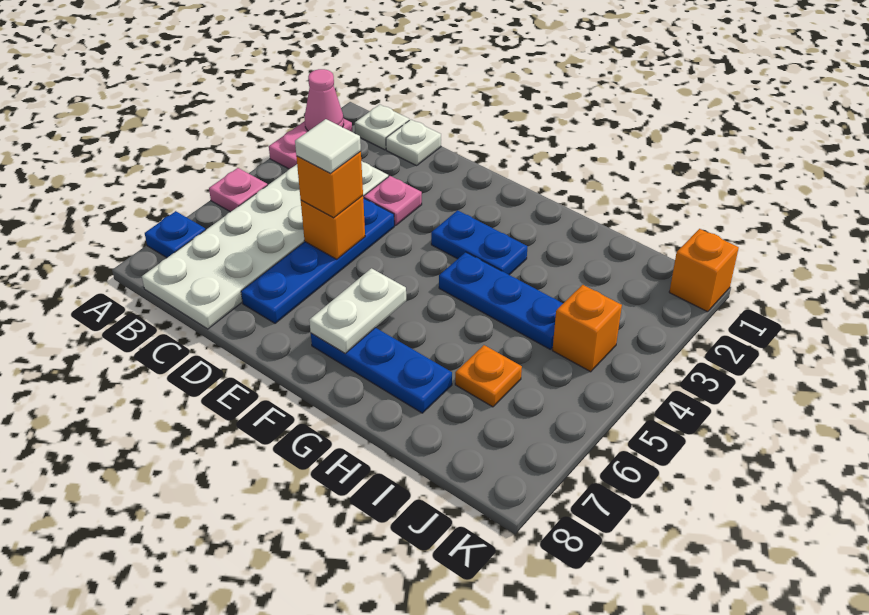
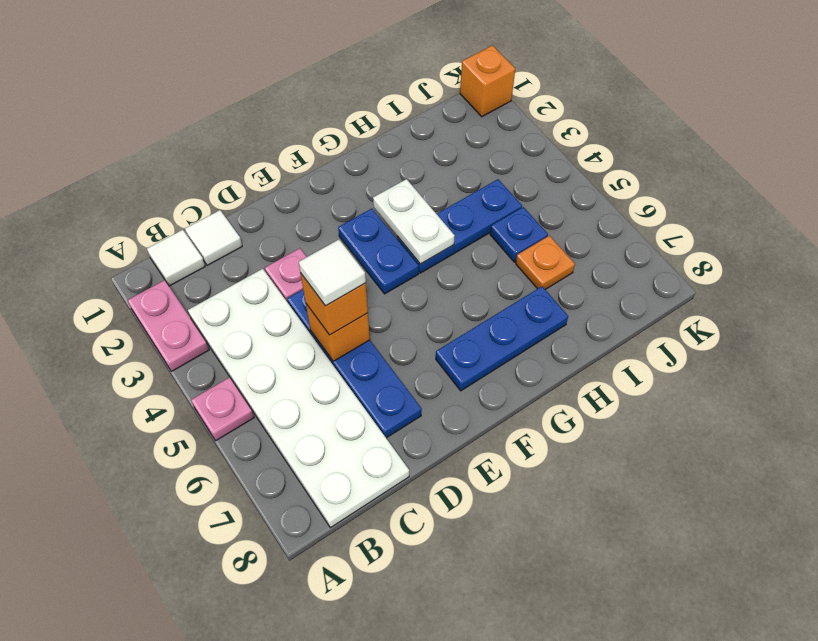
pink cone A2 level 2 -> none
blue plate A7 level 1 -> blue plate I5 level 1
white plate B1 level 1 -> white tile B1 level 1
white plate C1 level 1 -> white tile C1 level 1
blue plate F3:G3 level 1 -> blue plate F3:F4 level 1
white plate F6:F7 level 2 -> white plate G3:G4 level 2
orange brick J4 level 1 -> none

